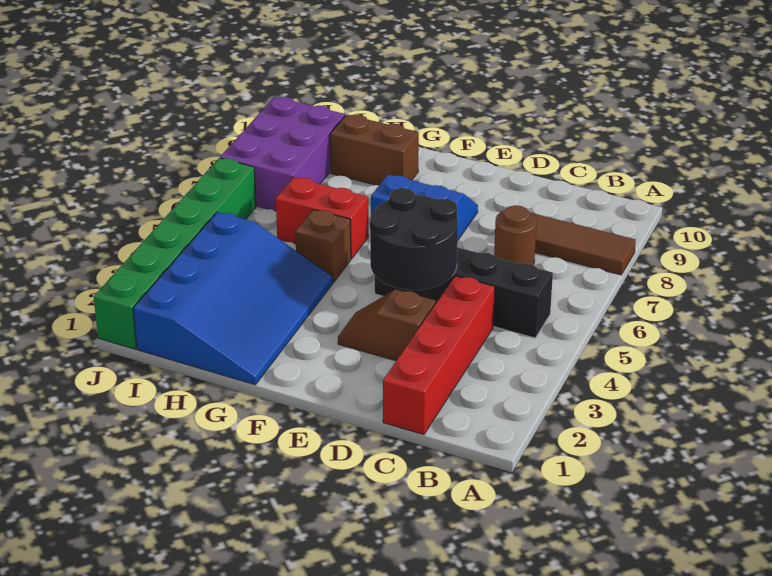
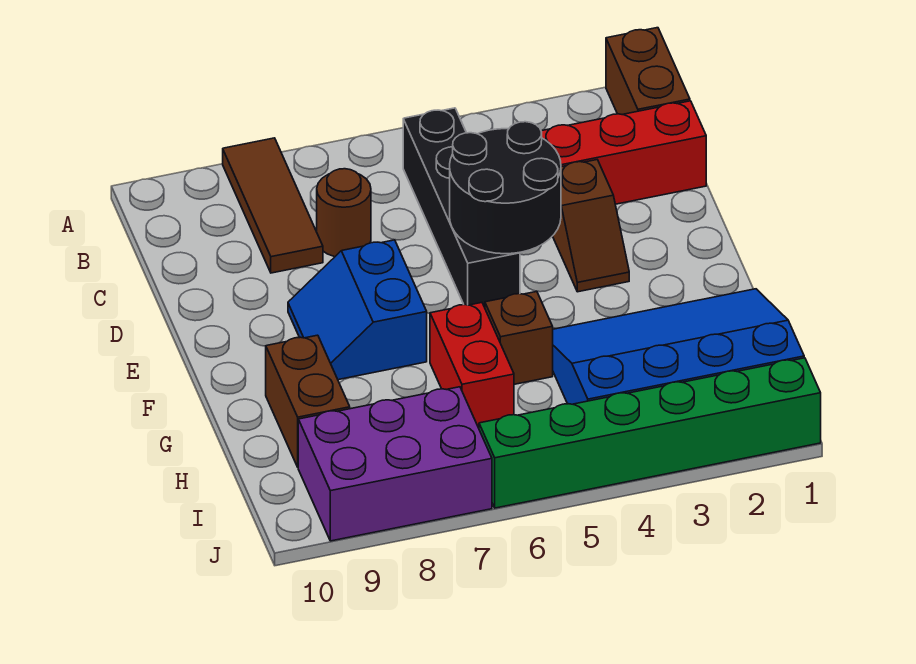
none -> brown brick A1:B1 level 1

